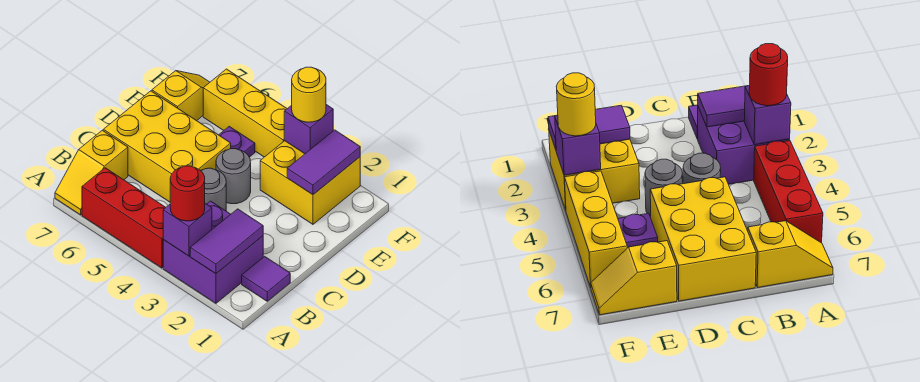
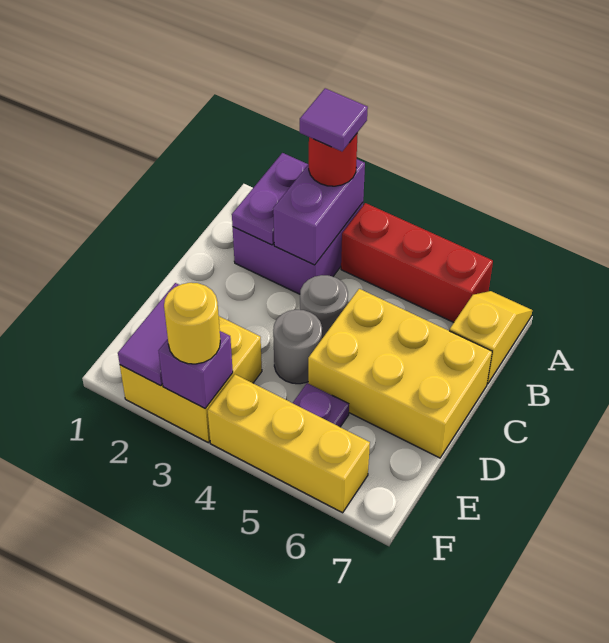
purple tile A2:B2 level 2 -> purple plate A2:B2 level 2
purple brick A3 level 2 -> purple brick A3:B3 level 2
purple tile B1 level 1 -> purple tile A3 level 4
yellow slope E7:F7 level 1 top E -> none

